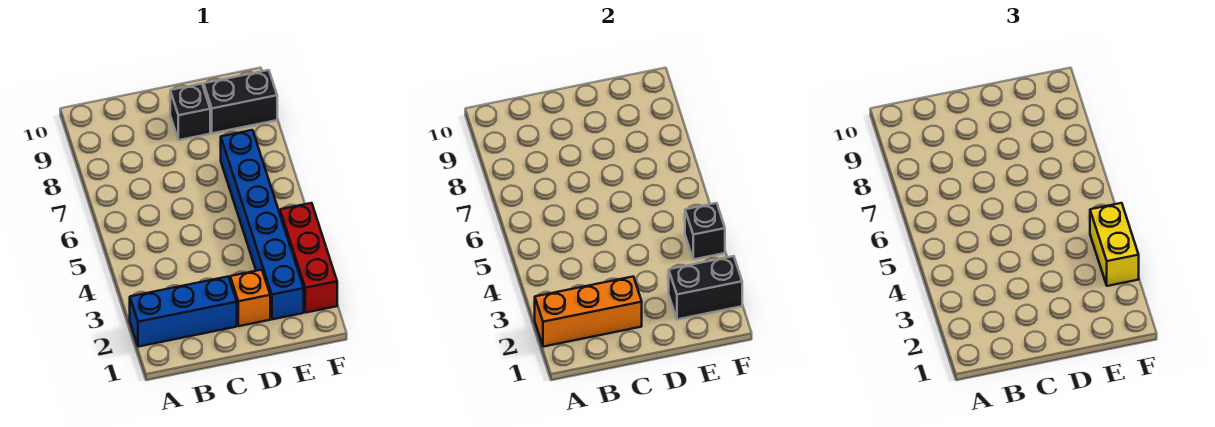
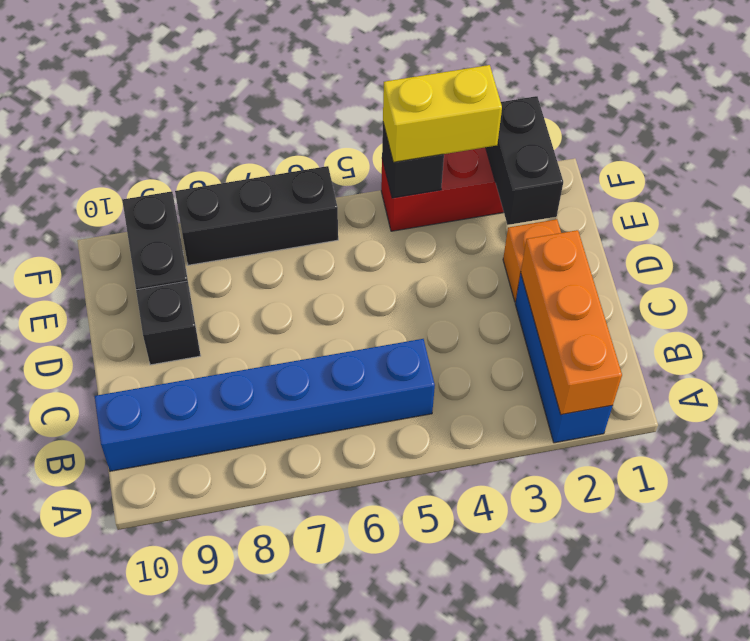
blue brick E2:E7 level 1 -> blue brick B5:B10 level 1
none -> black brick F6:F8 level 1

